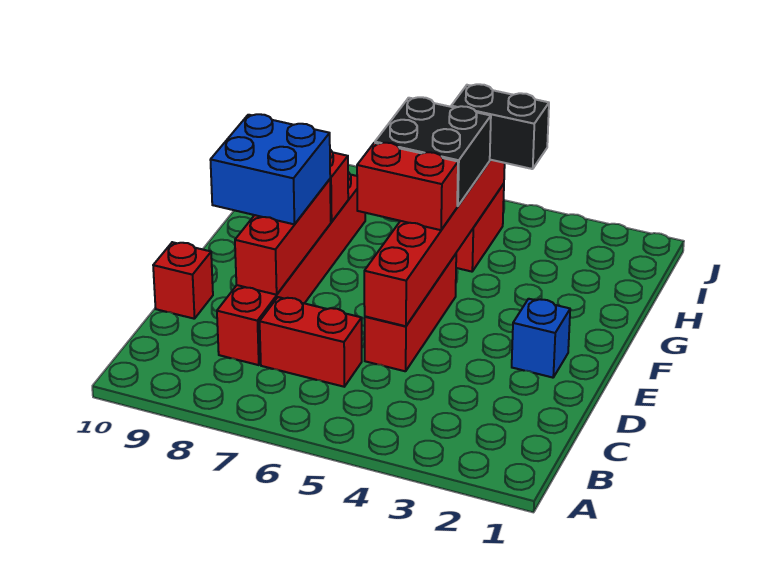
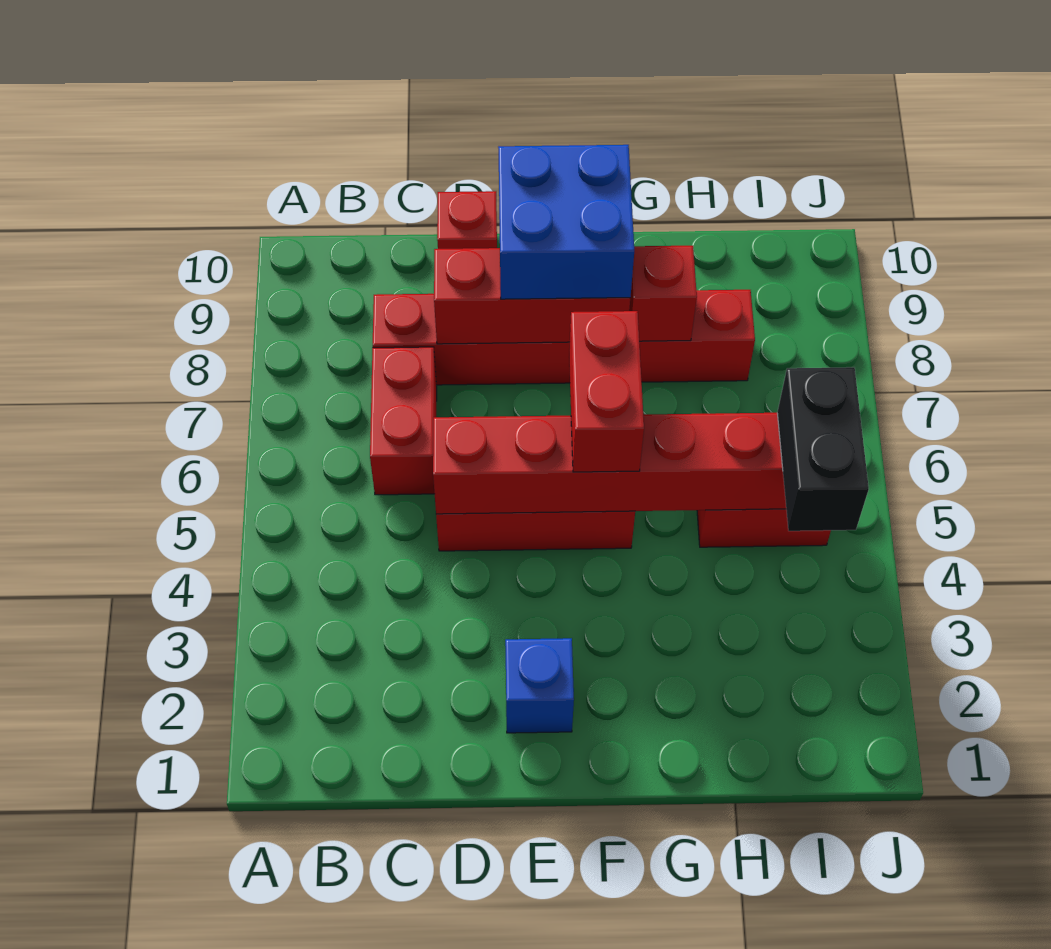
black brick G5:H6 level 3 -> none

